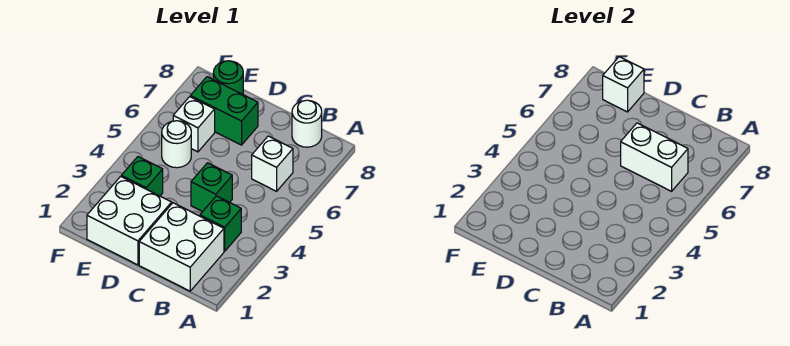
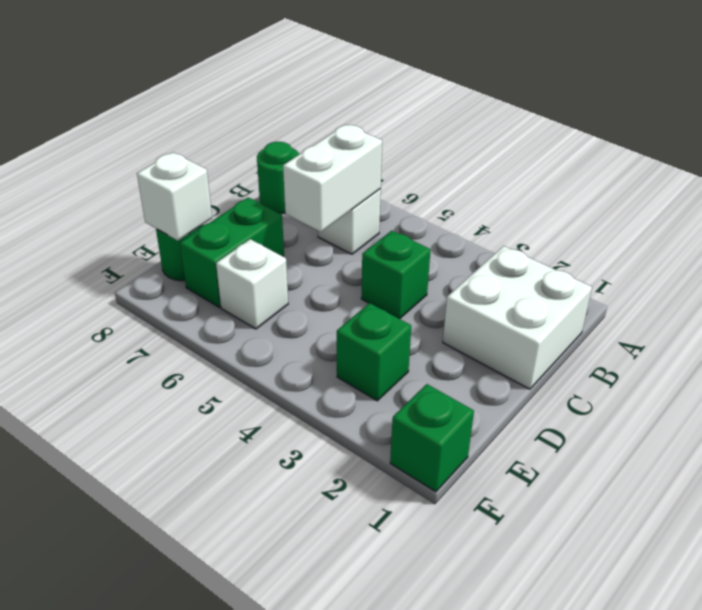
green brick B3 level 1 -> green brick F1 level 1
white round brick B8 level 1 -> green round brick B8 level 1
white brick D1:E2 level 1 -> none
white round brick E5 level 1 -> none

